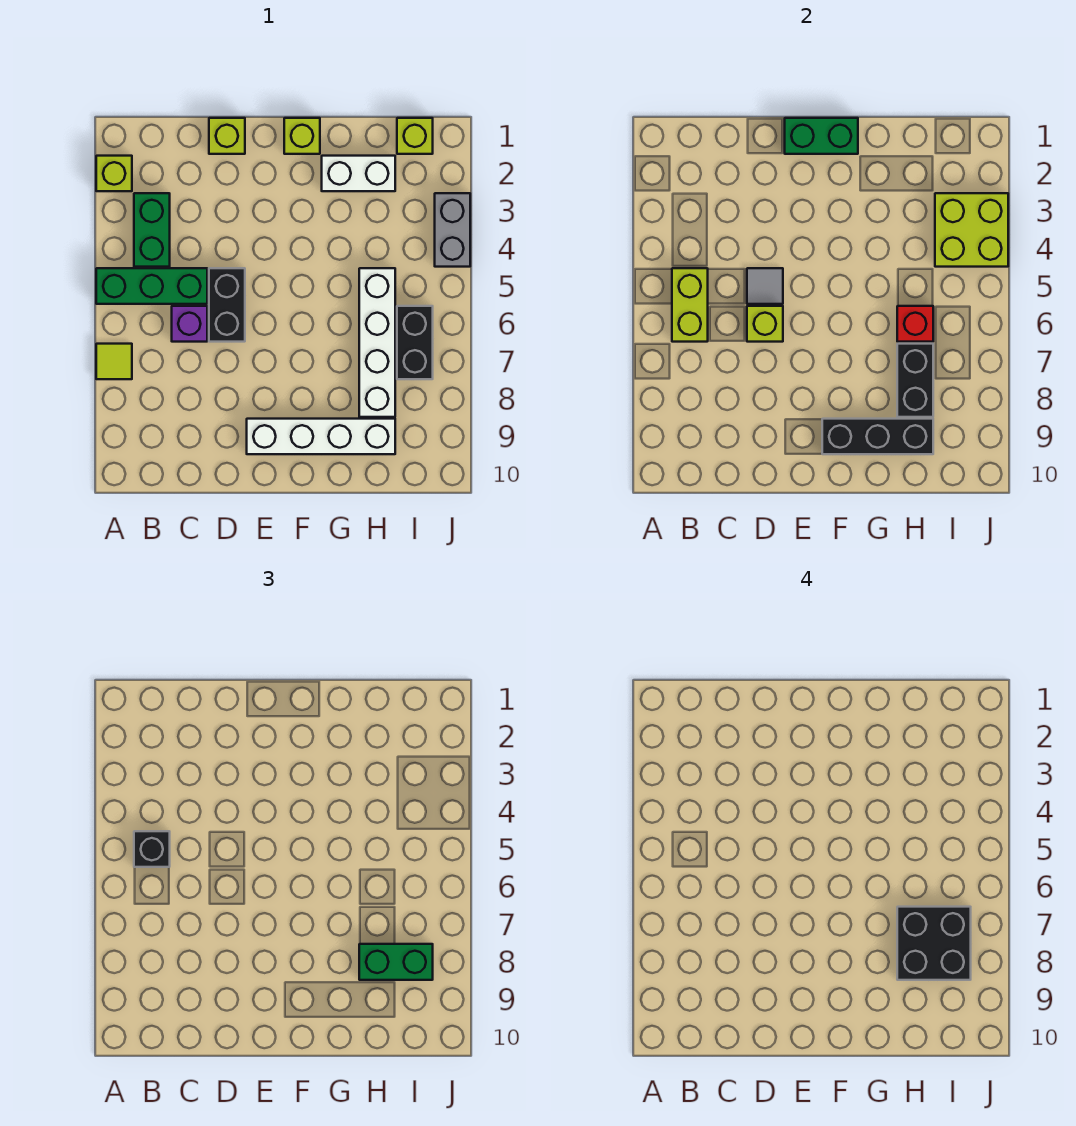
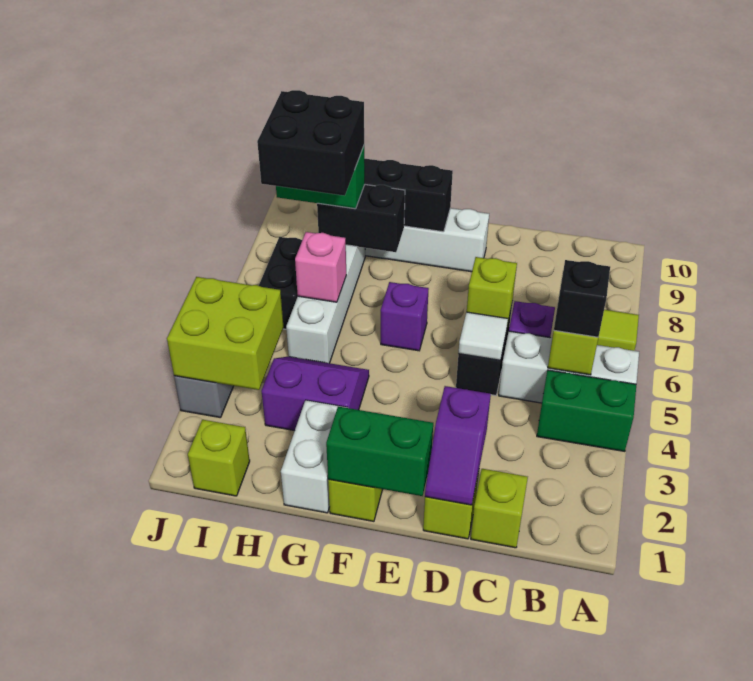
lime brick A2 level 1 -> lime brick C1 level 1
green brick A5:C5 level 1 -> white brick A5:C5 level 1
green brick B3:B4 level 1 -> green brick A4:B4 level 1
none -> purple slope D1:D2 level 2 top 2
grey tile D5 level 2 -> white tile D5 level 2
none -> purple brick F6 level 1
white brick G2:H2 level 1 -> white brick G1:G2 level 1
none -> purple slope G3:H4 level 1 top 3
red brick H6 level 2 -> pink brick H6 level 2
black brick H7:H8 level 2 -> black brick G8:H8 level 2

